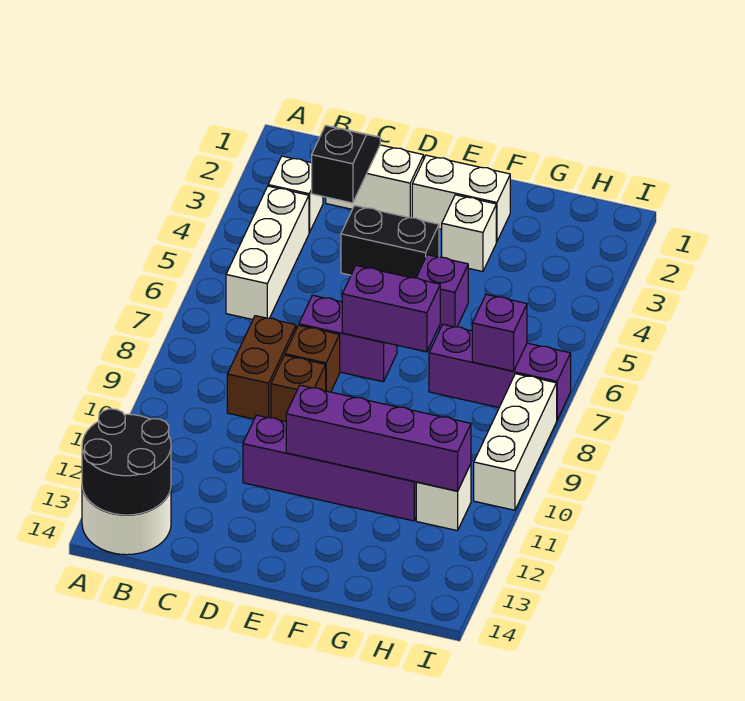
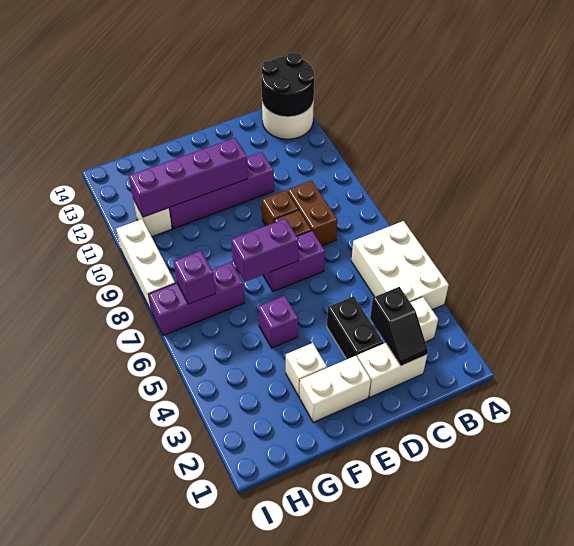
white brick B4:B6 level 1 -> white brick A4:B6 level 1
black brick D4:E4 level 1 -> black brick D3:D4 level 1

